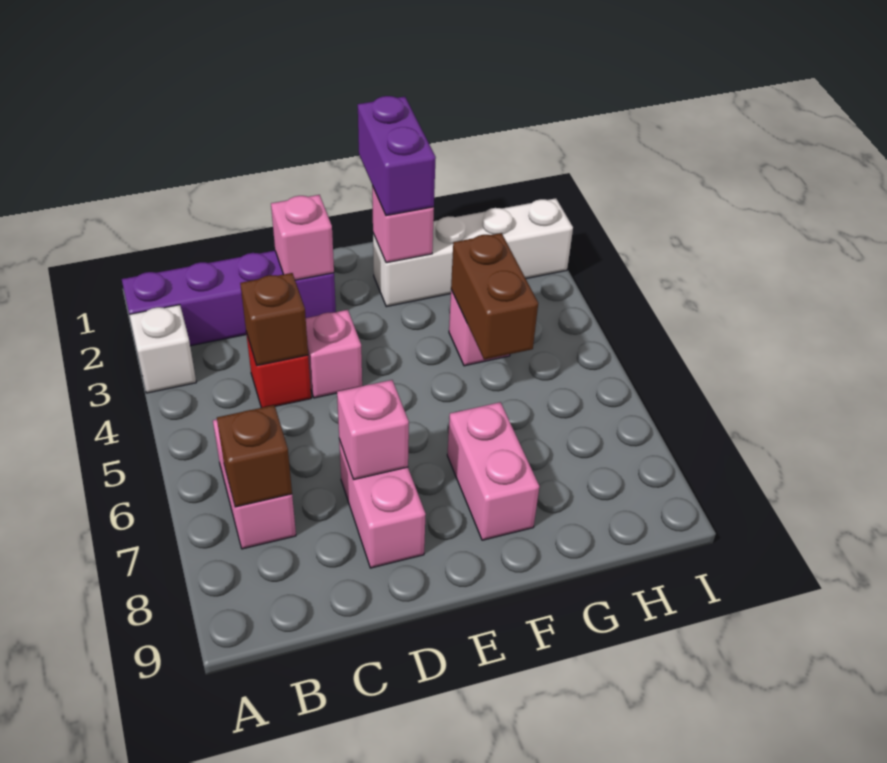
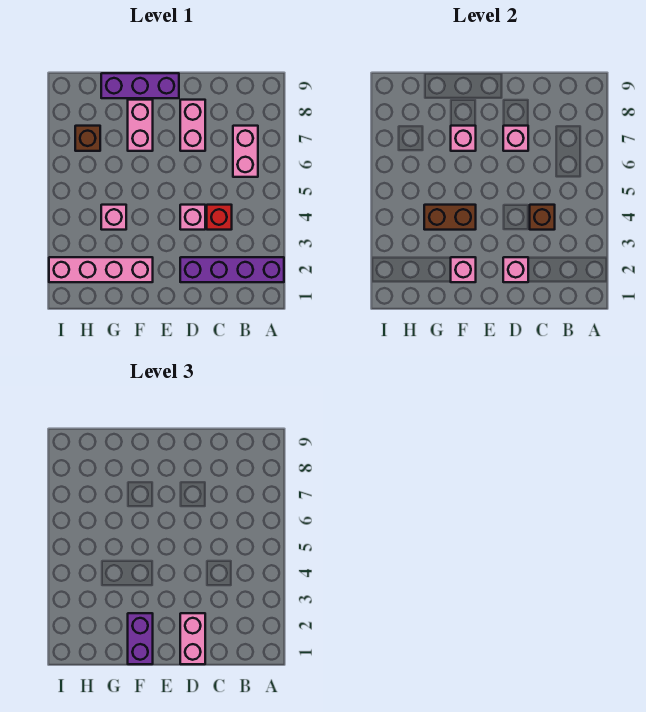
white brick A3 level 1 -> none
brown brick B7 level 2 -> brown brick H7 level 1
none -> pink brick D1:D2 level 3
none -> purple brick E9:G9 level 1
white brick F2:I2 level 1 -> pink brick F2:I2 level 1
none -> pink brick F7 level 2
brown brick G4:G5 level 2 -> brown brick F4:G4 level 2

